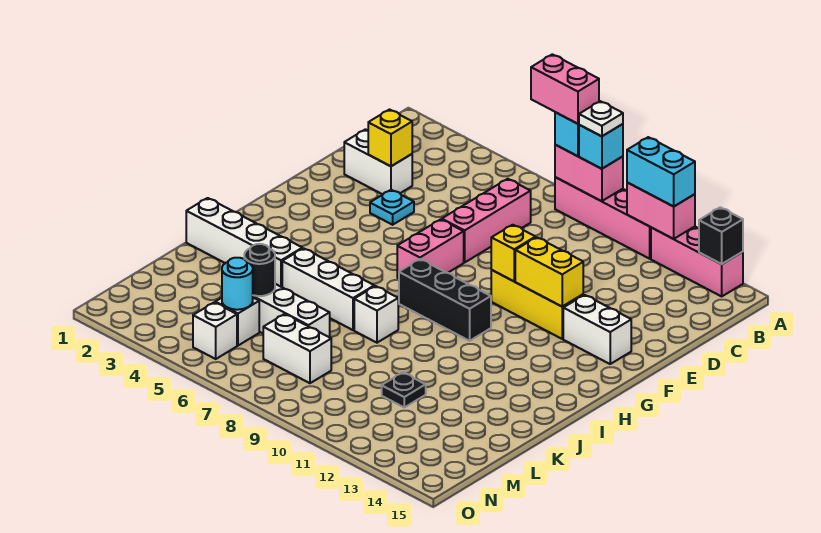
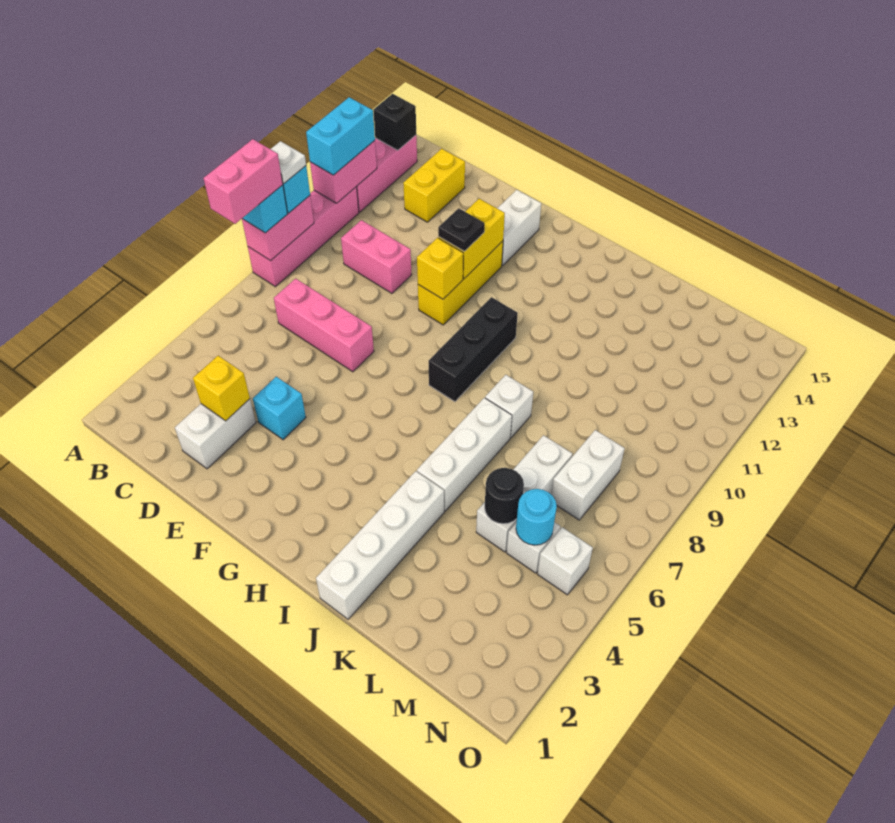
none -> yellow brick C13:C14 level 1
cyan plate E4 level 1 -> cyan brick E4 level 1
pink brick F7:G7 level 1 -> pink brick C10:D10 level 1
black plate L11 level 1 -> black plate F11 level 3

